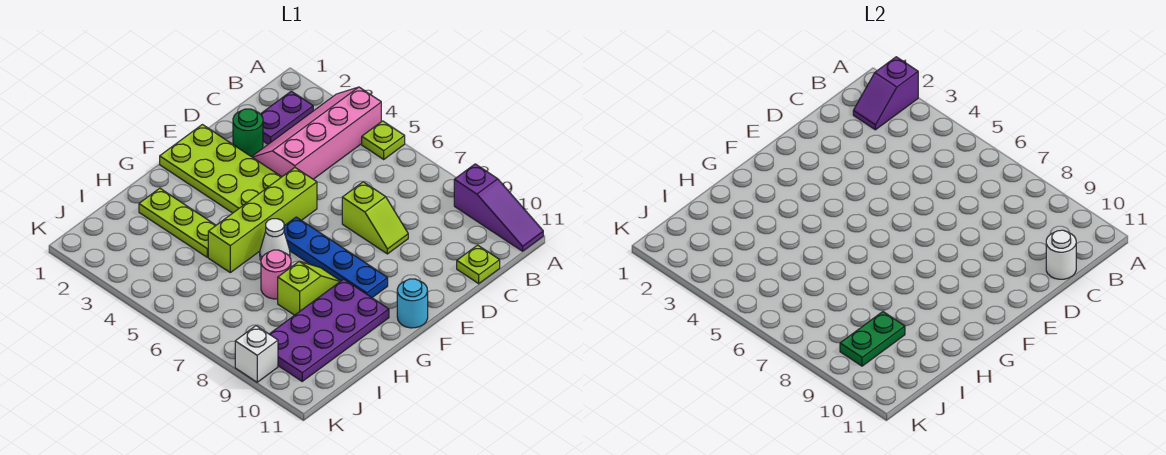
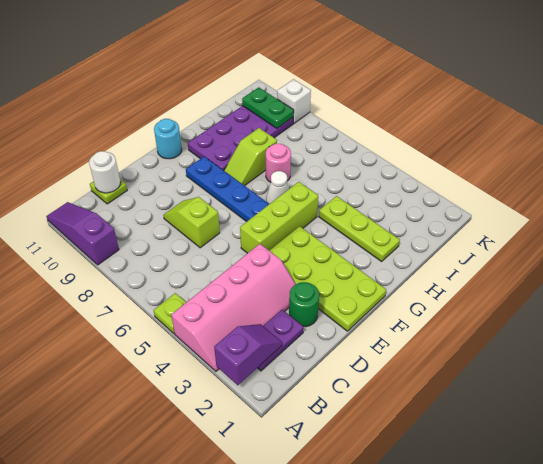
lime brick E5:H5 level 1 -> lime brick E5:G5 level 1
green plate I9:J9 level 2 -> green plate J9:J10 level 2

